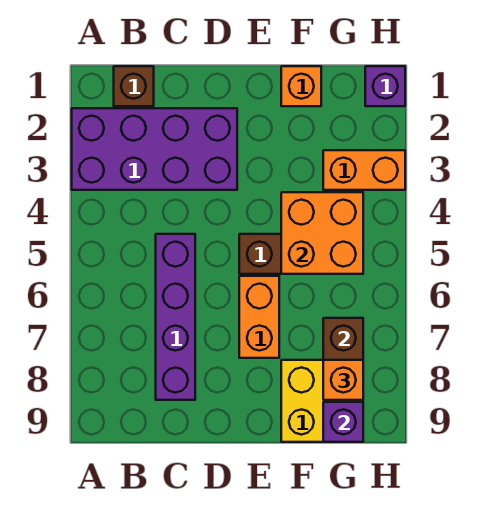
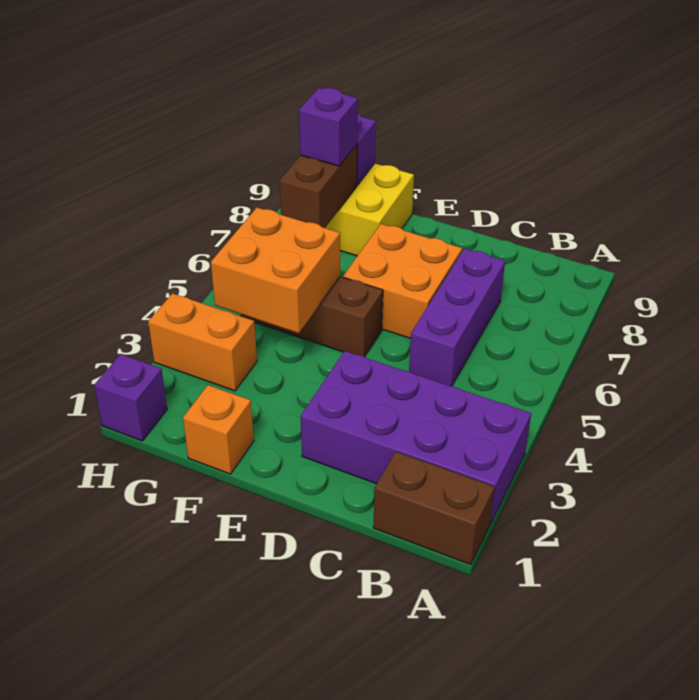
brown brick B1 level 1 -> brown brick A1:B1 level 1
purple brick C5:C8 level 1 -> purple brick C5:C7 level 1
orange brick E6:E7 level 1 -> orange brick D6:E7 level 1
orange brick G8 level 3 -> purple brick G8 level 3

